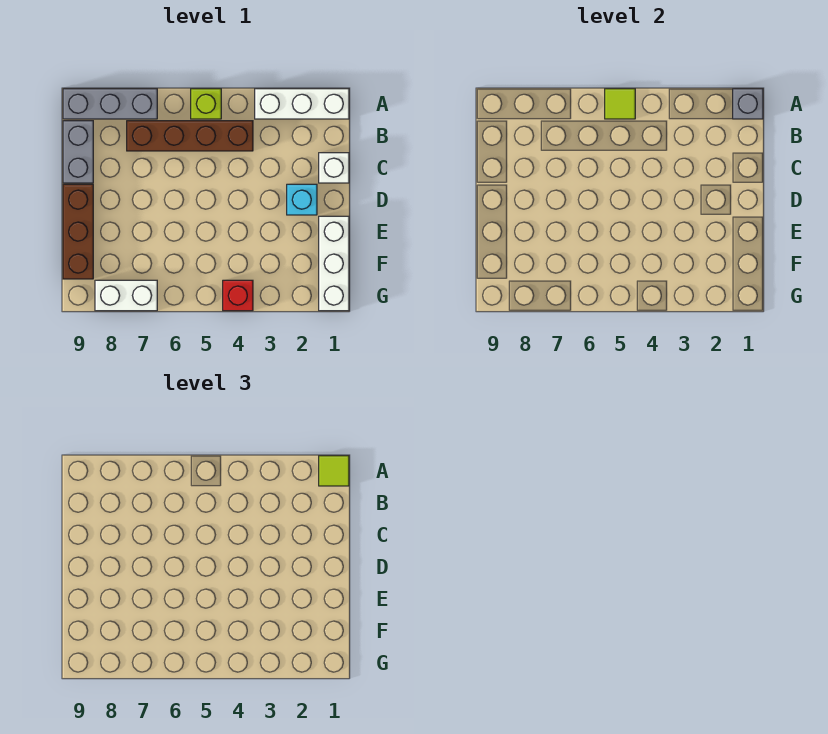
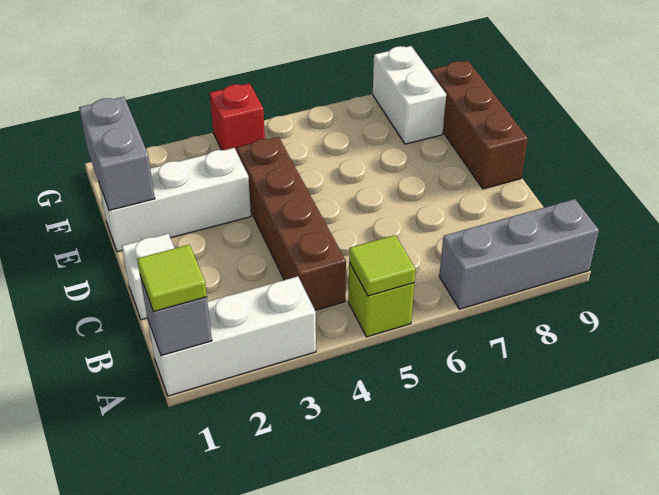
brown brick B4:B7 level 1 -> brown brick B4:E4 level 1
grey brick B9:C9 level 1 -> grey brick E1:F1 level 2
cyan brick D2 level 1 -> none
white brick E1:G1 level 1 -> white brick E1:E3 level 1
white brick G7:G8 level 1 -> white brick F8:G8 level 1

